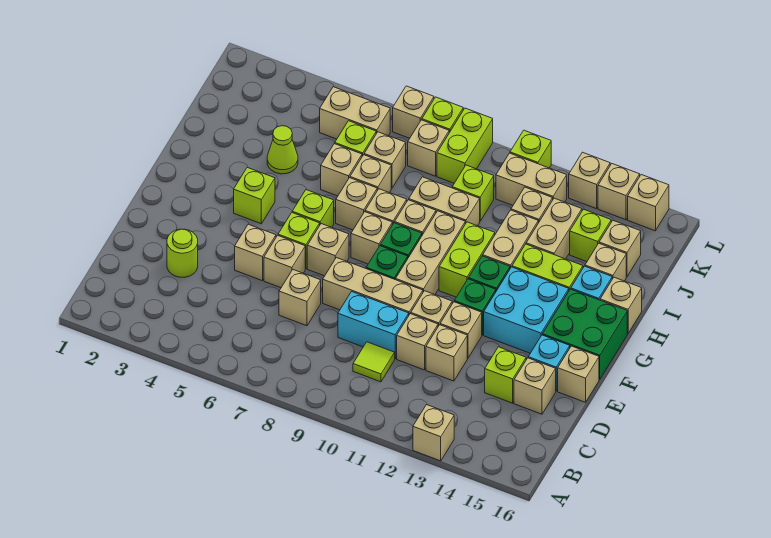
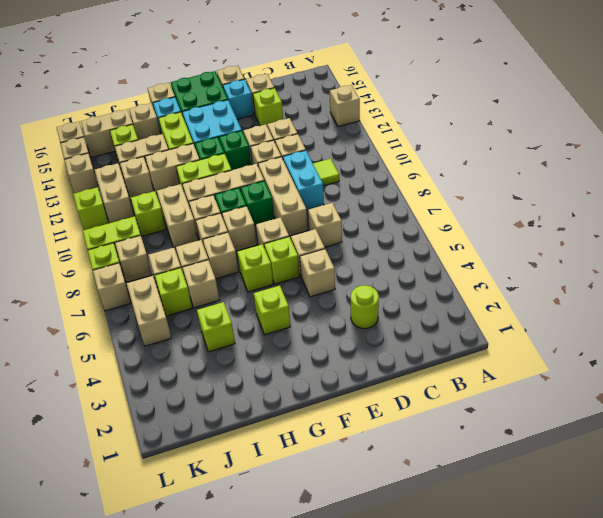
lime cone I4 level 1 -> lime brick I4 level 1
tan brick J15 level 1 -> tan brick J15:K15 level 1

